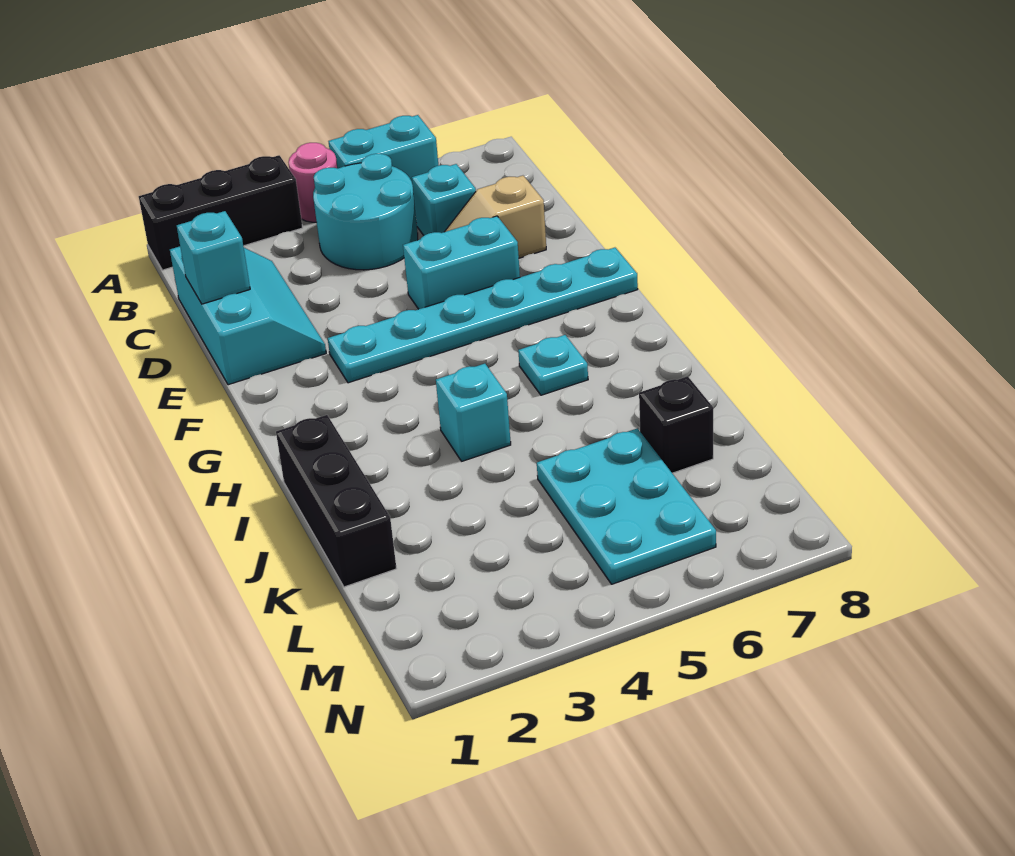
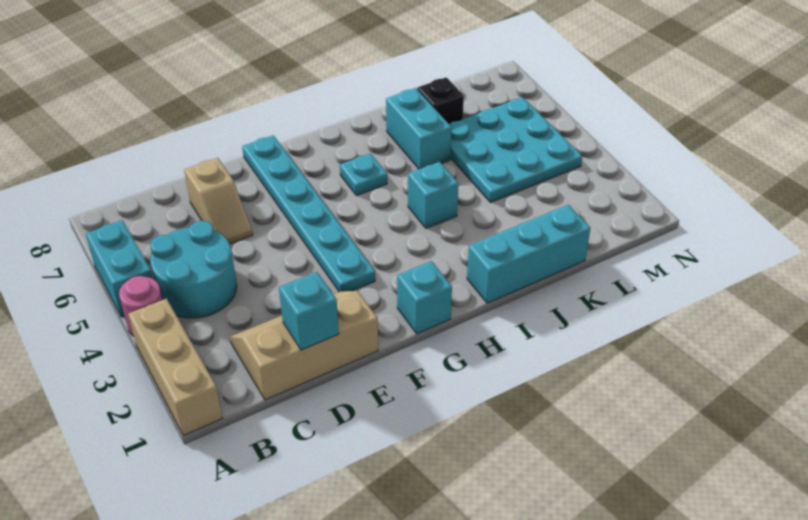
black brick A1:A3 level 1 -> tan brick A1:A3 level 1
cyan slope C1:E2 level 1 top 1 -> tan slope C1:E2 level 1 top 1
cyan brick C6 level 1 -> cyan brick G1 level 1
cyan brick E5:E6 level 1 -> cyan brick J6:J7 level 1
black brick I1:K1 level 1 -> cyan brick I1:K1 level 1
cyan plate K5:M6 level 1 -> cyan plate K4:M6 level 1

